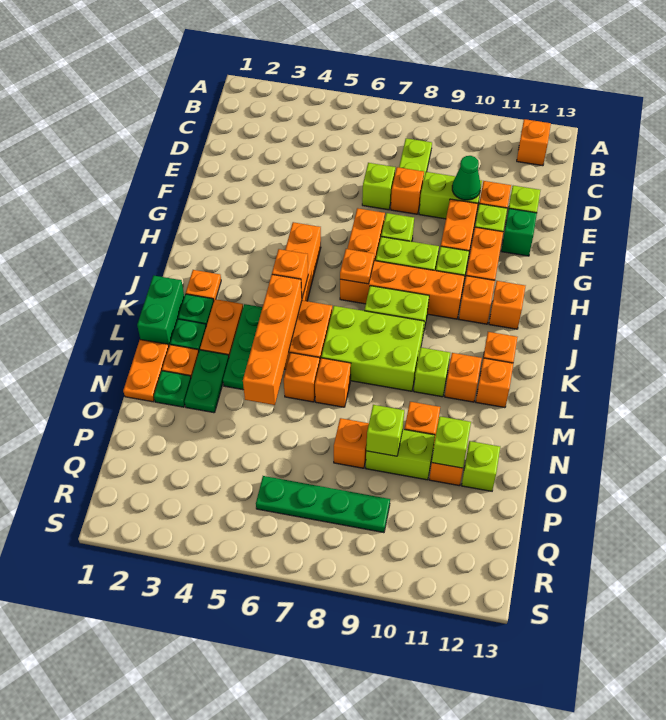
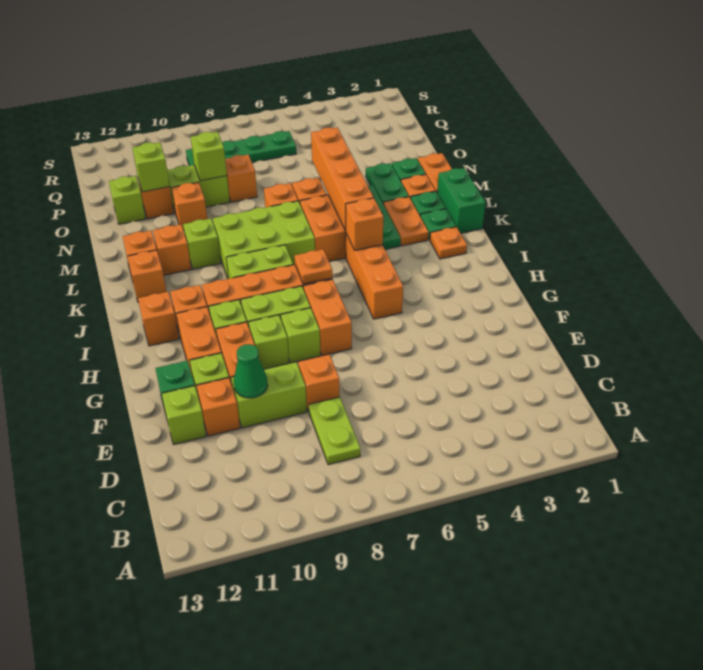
orange brick B12 level 1 -> none
lime brick E7 level 1 -> lime brick G9 level 1

